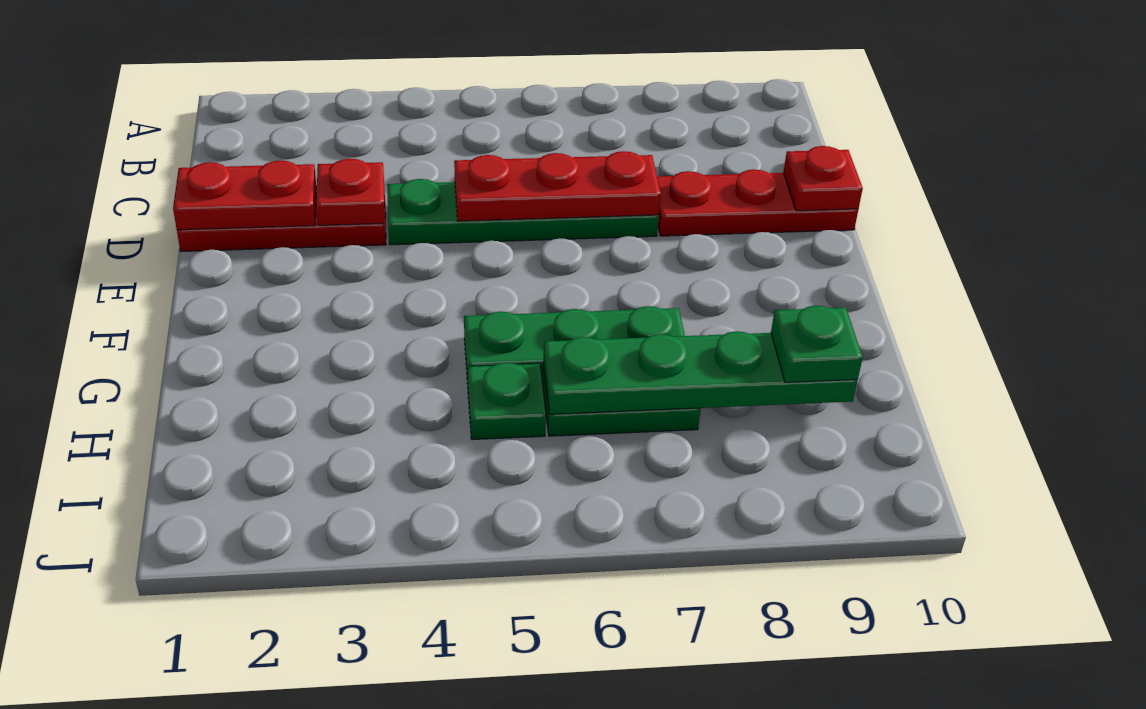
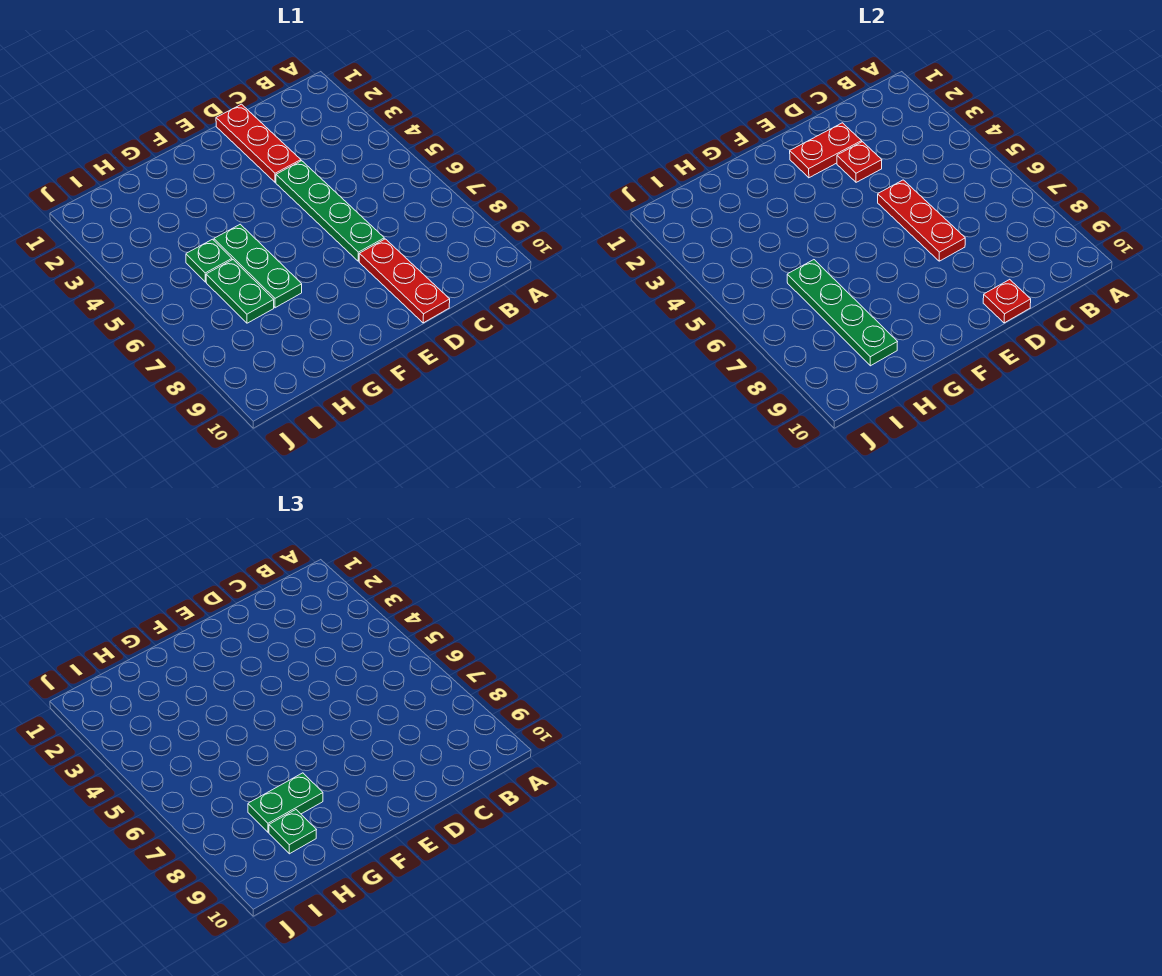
red plate D1:D2 level 2 -> red plate D2:E2 level 2
none -> green plate G8:H8 level 3

